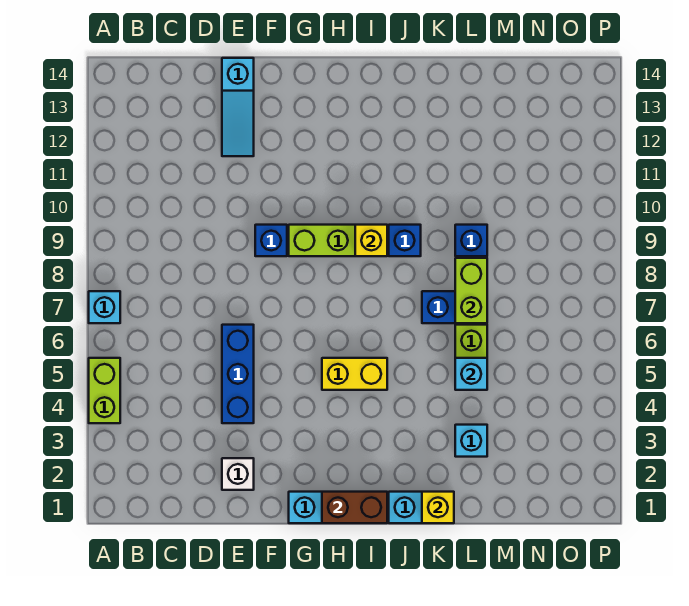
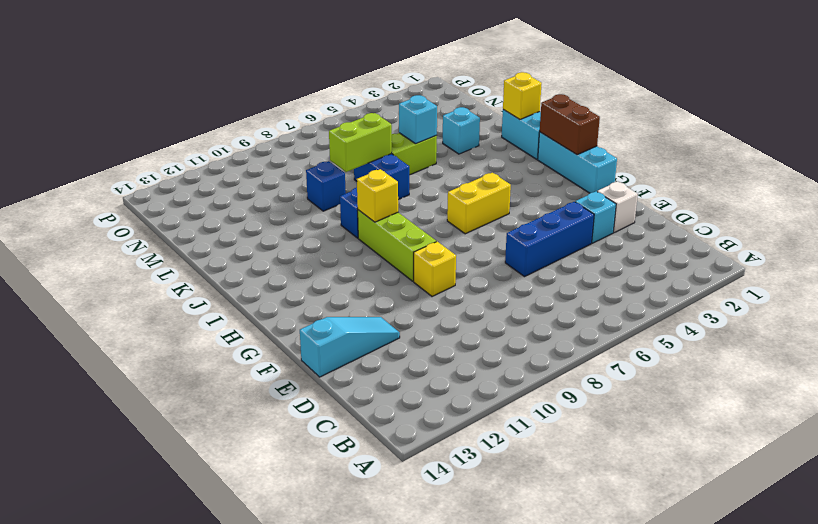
lime brick A4:A5 level 1 -> none
cyan brick A7 level 1 -> cyan brick E3 level 1
blue brick F9 level 1 -> yellow brick F9 level 1
yellow brick H5:I5 level 1 -> yellow brick H5:H6 level 1

